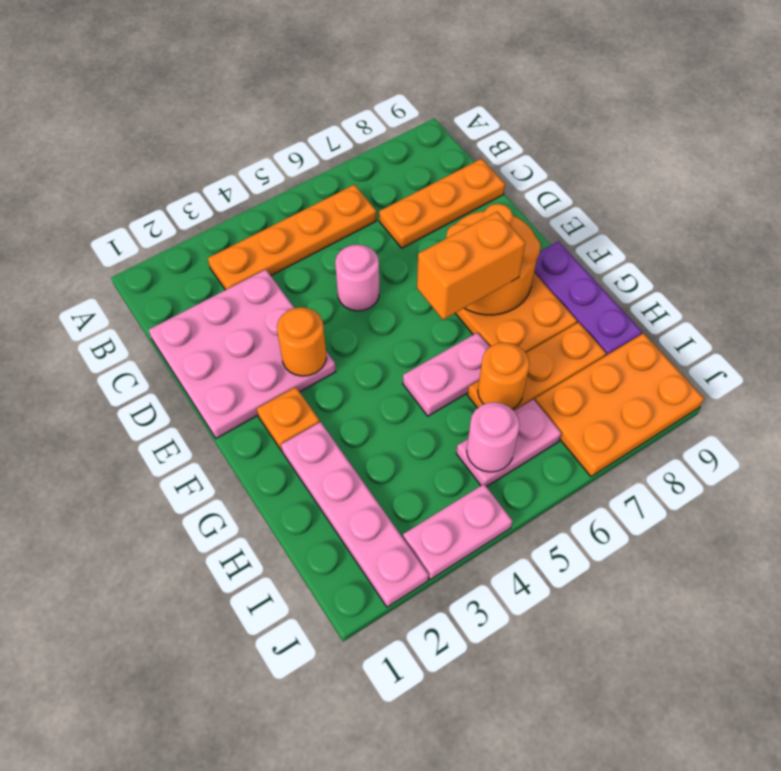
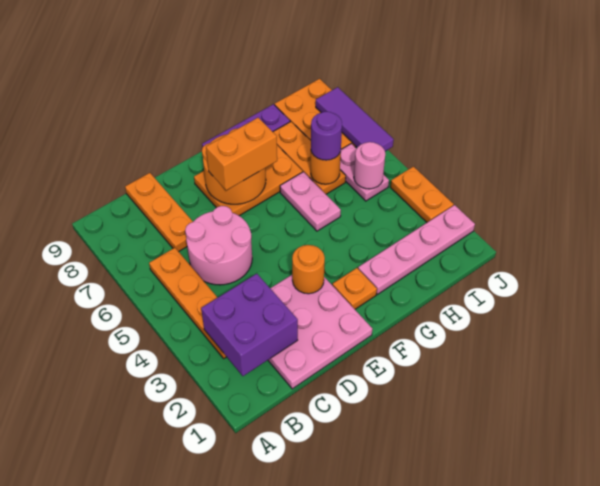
none -> purple brick B2:C3 level 2
pink round brick D5 level 1 -> pink round brick C5:D6 level 1
orange brick F6:F7 level 3 -> orange brick E7:F7 level 3
none -> purple round brick H6 level 3
pink plate J3:J4 level 1 -> orange plate J3:J4 level 1
none -> purple tile J6:J8 level 2

